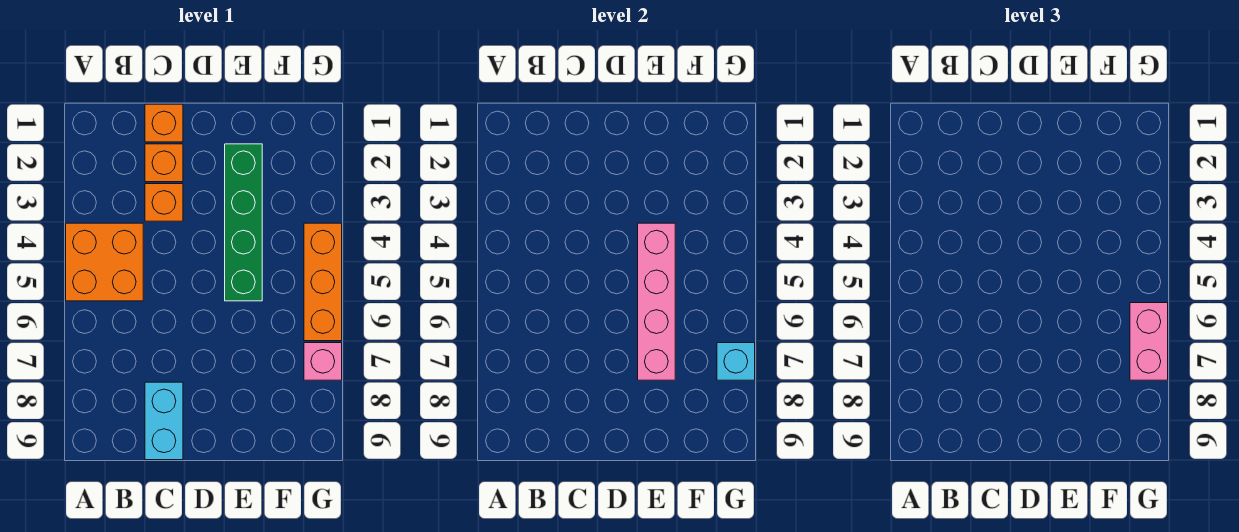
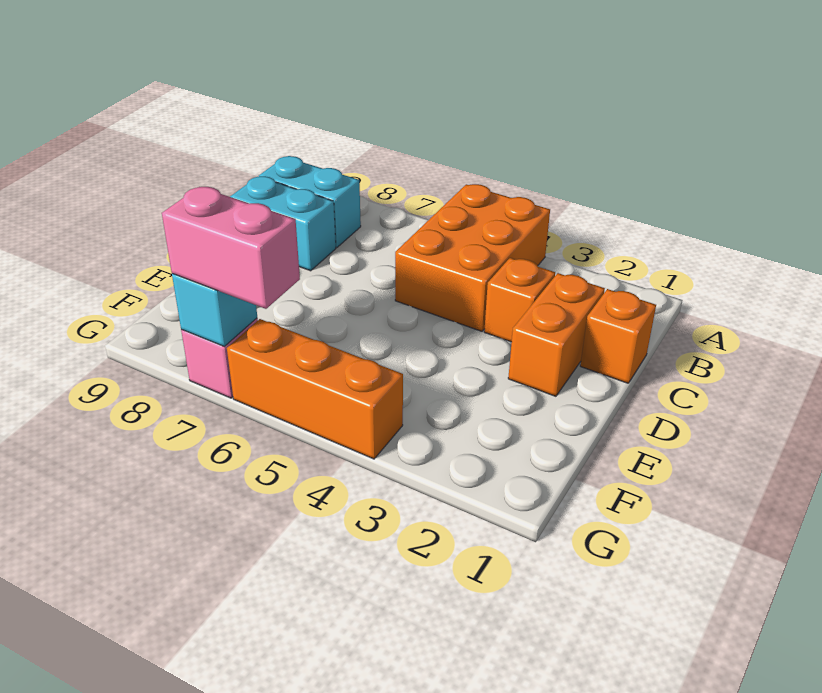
orange brick A4:B5 level 1 -> orange brick A4:C5 level 1
none -> cyan brick B8:B9 level 1
orange brick C2 level 1 -> orange brick C2:D2 level 1
green brick E2:E5 level 1 -> none
pink brick E4:E7 level 2 -> none

